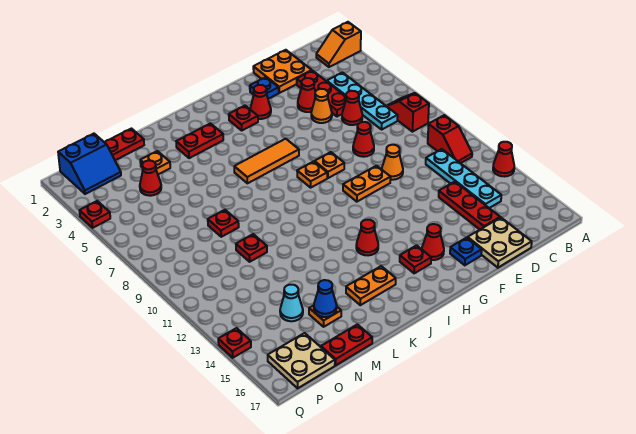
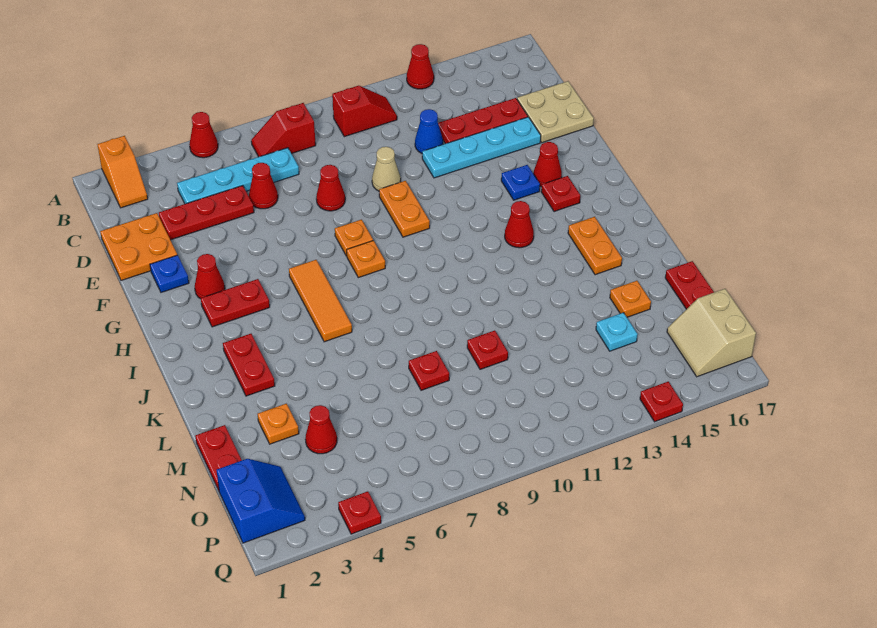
cyan plate C11:C14 level 1 -> cyan plate E12:E15 level 1
red cone E4 level 1 -> red cone A5 level 1
orange cone E5 level 1 -> none
orange cone E10 level 1 -> tan cone E10 level 1
blue plate F16 level 1 -> blue plate G14 level 1
red plate H3 level 1 -> red plate H3:H4 level 1
blue cone M15 level 2 -> blue cone D12 level 1
cyan cone N14 level 1 -> cyan plate N14 level 1
tan plate O16:P17 level 1 -> tan slope O16:P17 level 1 top 17

